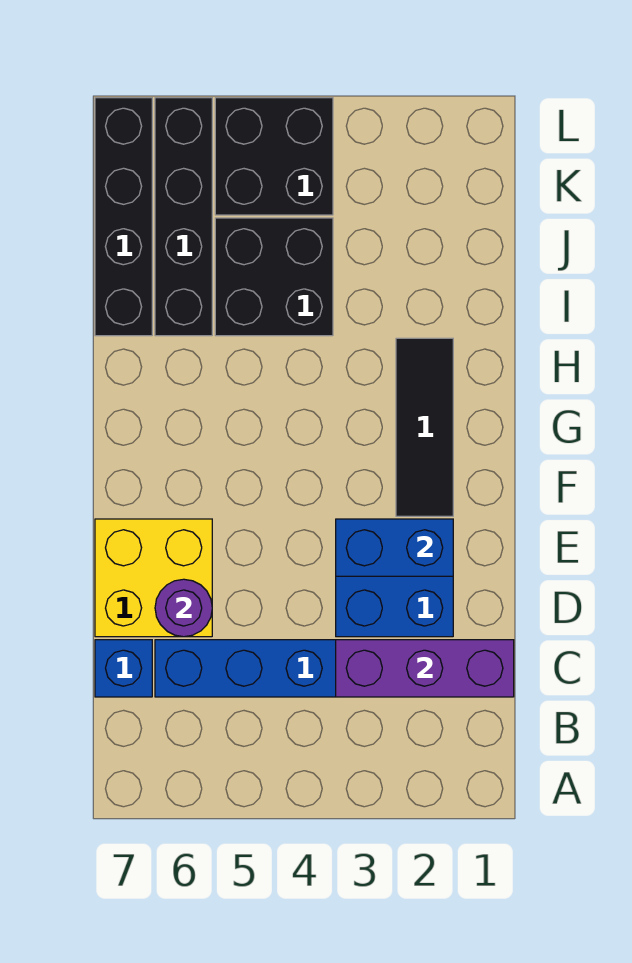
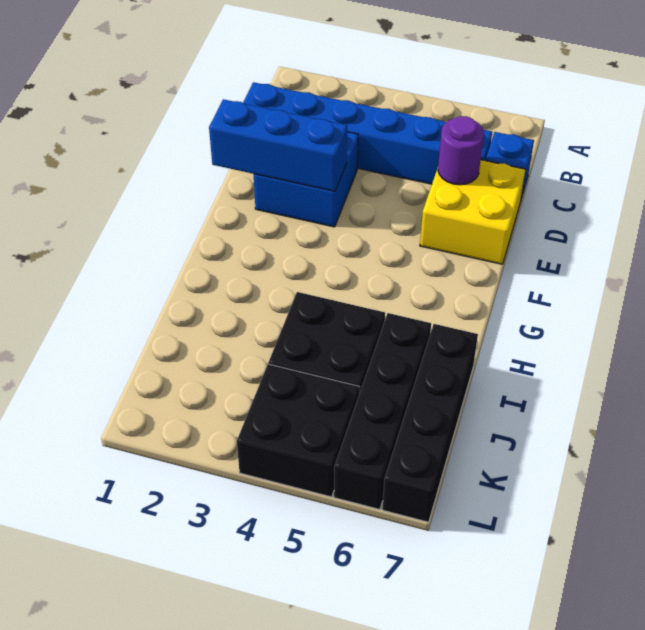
purple brick C1:C3 level 2 -> none
blue brick E2:E3 level 2 -> blue brick E1:E3 level 2
black tile F2:H2 level 1 -> none

